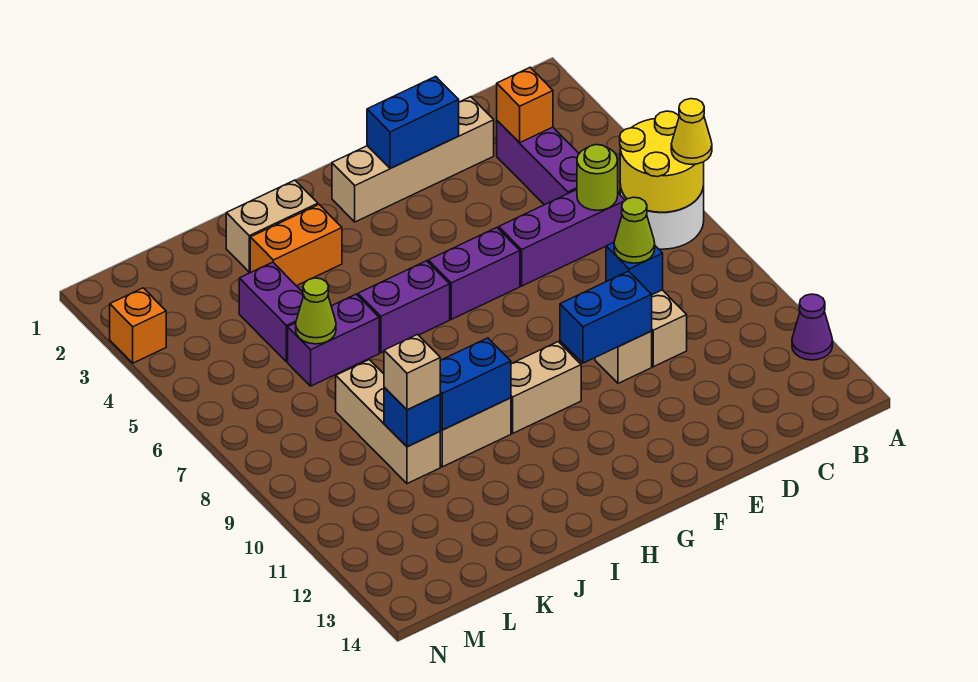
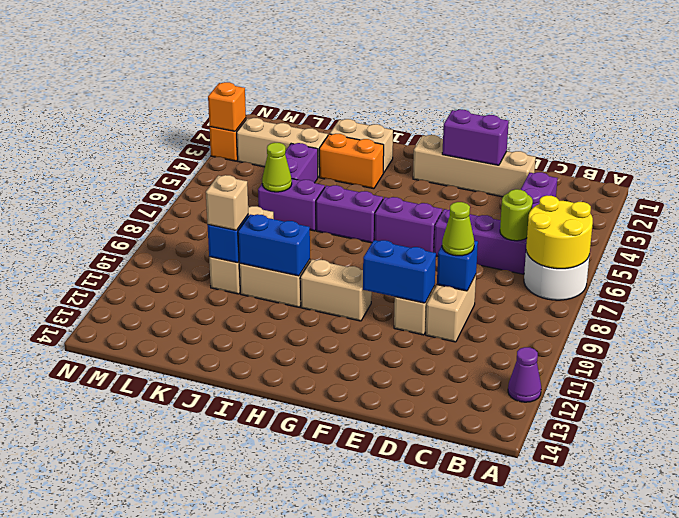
yellow cone A7 level 3 -> none
orange brick C3 level 2 -> orange brick N3 level 2
blue brick E2:F2 level 2 -> purple brick E2:F2 level 2
none -> tan brick K3:M3 level 1

